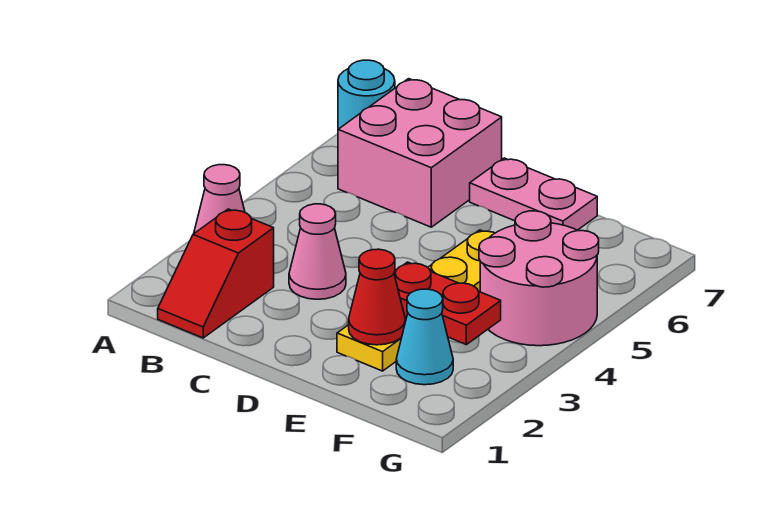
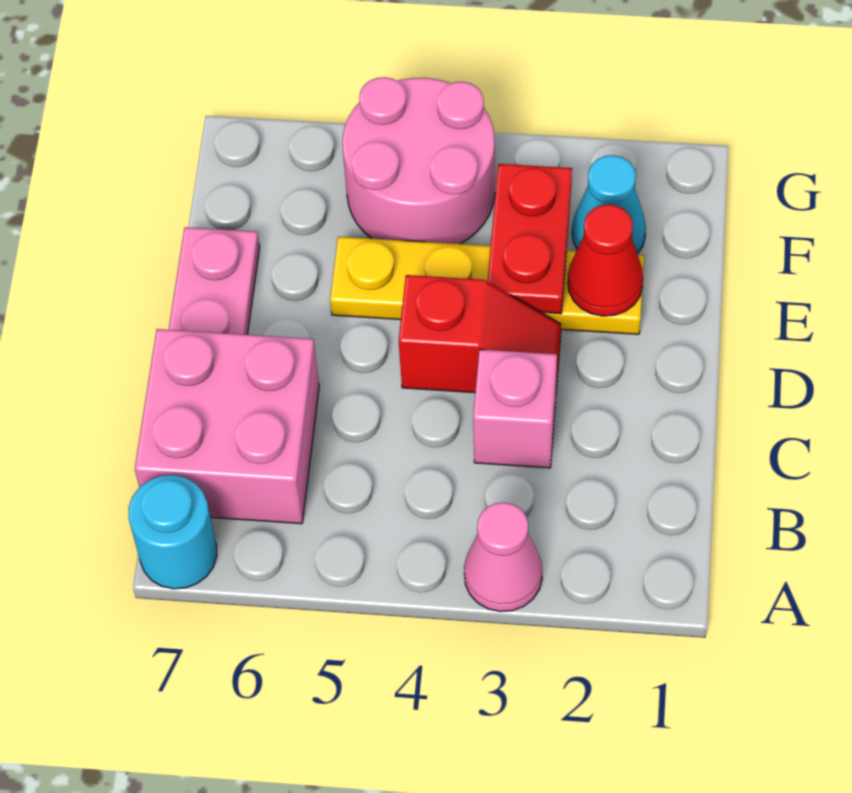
red slope B1:B2 level 1 top 2 -> red slope D3:D4 level 1 top 4
pink cone C3 level 1 -> pink brick C3 level 1

